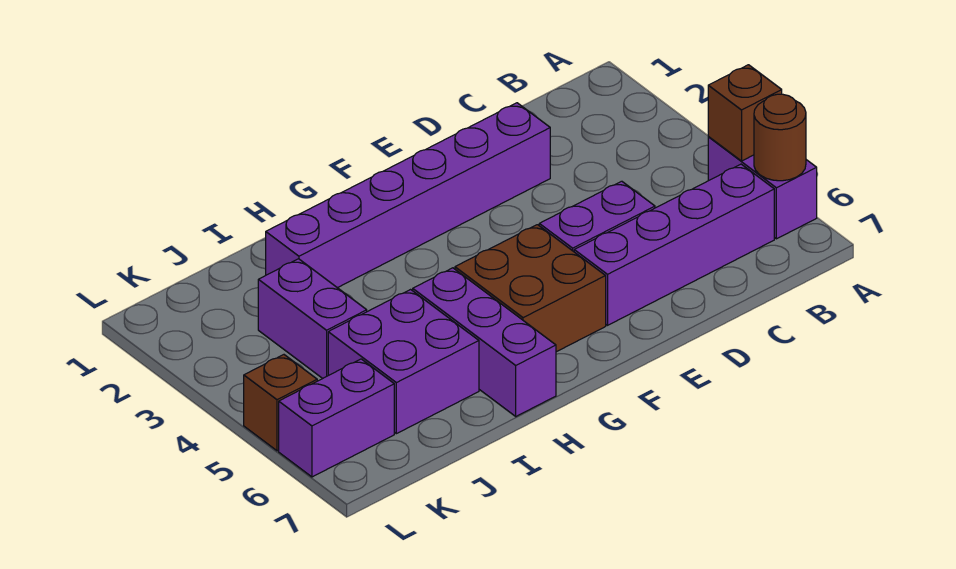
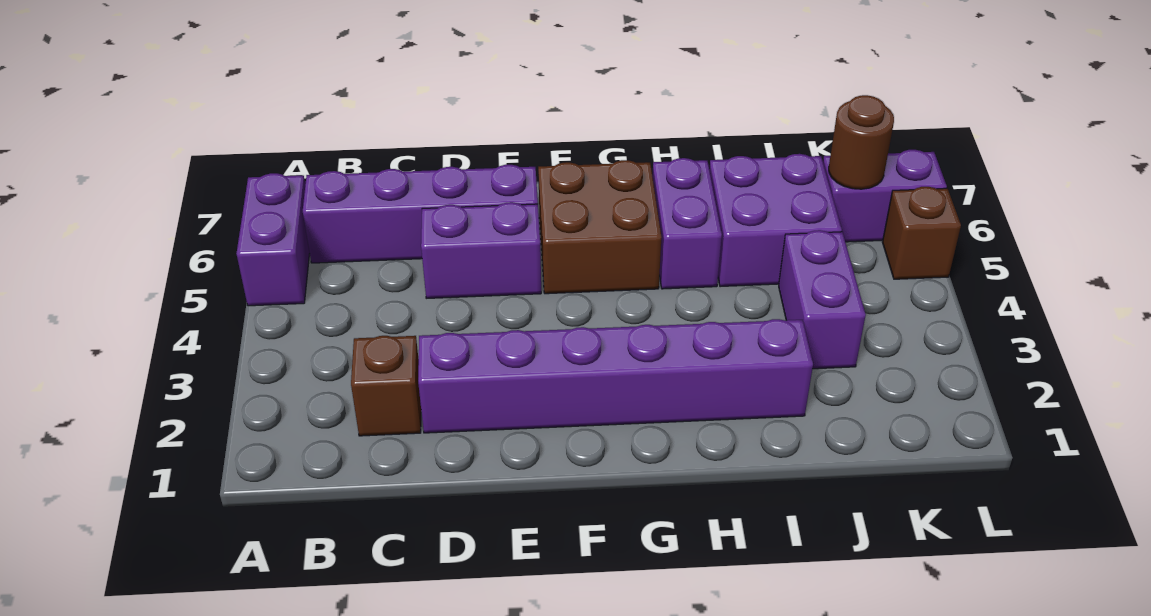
brown brick A5 level 2 -> brown brick C2 level 1
brown round brick A6 level 2 -> brown round brick K6 level 2
purple brick H5:H7 level 1 -> purple brick H5:H6 level 1

